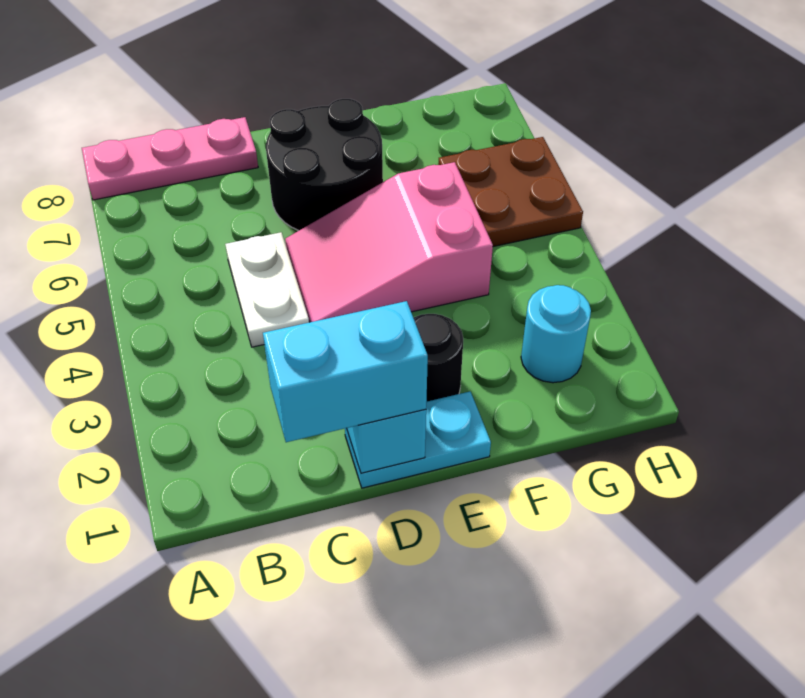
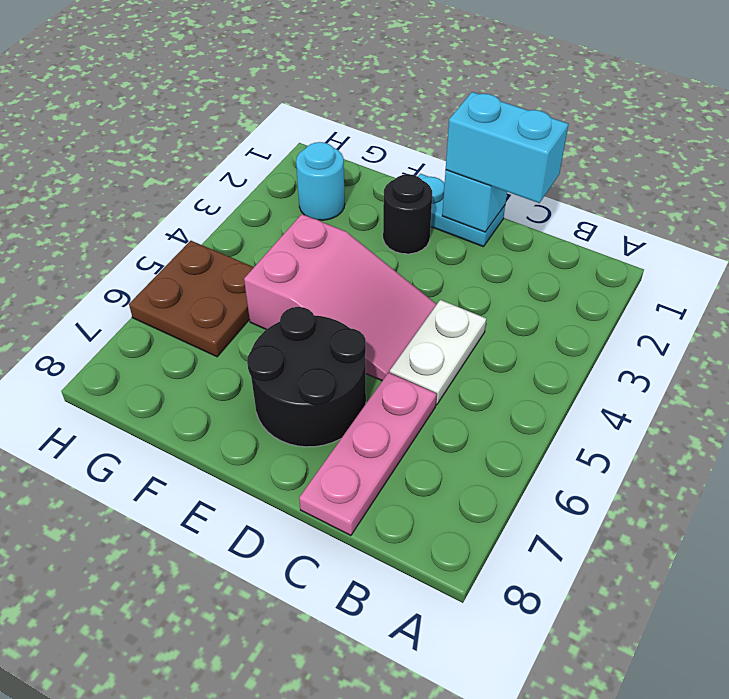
pink plate A8:C8 level 1 -> pink plate C6:C8 level 1

